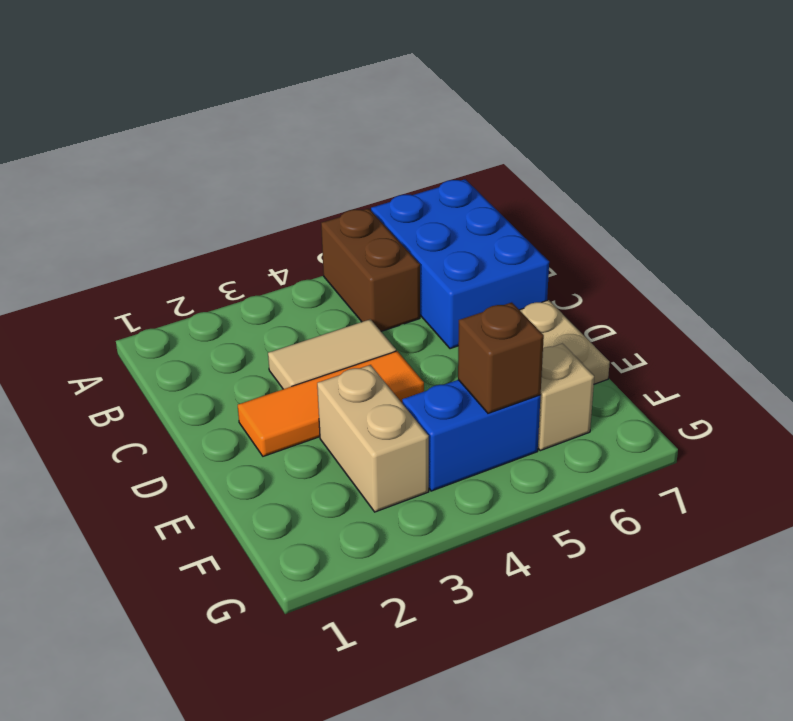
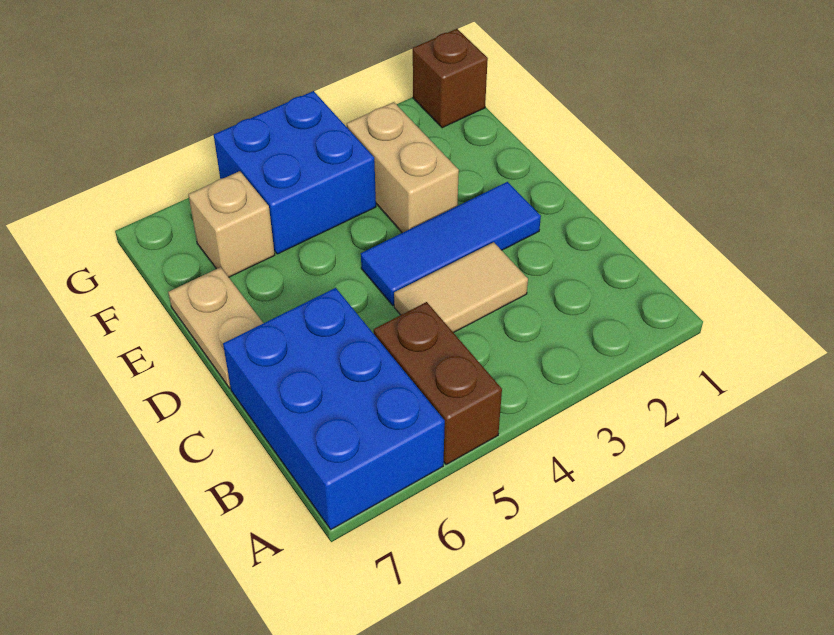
orange tile D2:D4 level 1 -> blue tile D2:D4 level 1
blue brick F4:F5 level 1 -> blue brick F4:G5 level 1
brown brick F5 level 2 -> brown brick G1 level 1

